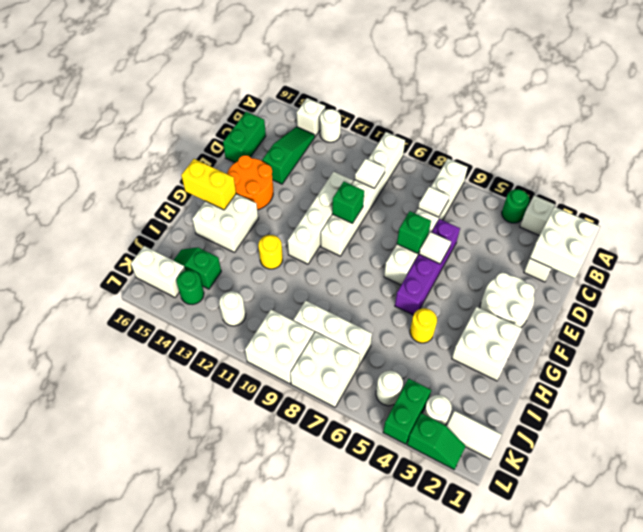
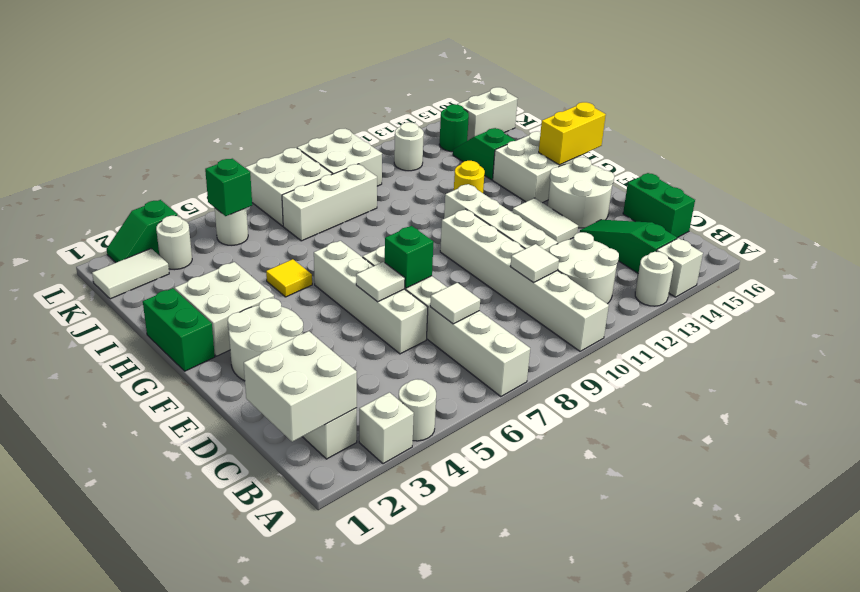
green round brick A4 level 1 -> white round brick A4 level 1
none -> white round brick B11:C12 level 1
green slope B14:D14 level 1 top D -> green slope B14:D14 level 1 top B
purple brick D6:G6 level 1 -> white brick D6:G6 level 1
green brick E10 level 2 -> green brick K5 level 2
none -> white tile E13:F13 level 1
orange round brick E14:F15 level 1 -> white round brick E14:F15 level 1
yellow round brick H5 level 1 -> yellow tile H5 level 1
green slope J14:J15 level 1 top 14 -> green slope I14:J14 level 1 top I
green brick K4:L4 level 1 -> green brick G1:H1 level 1

